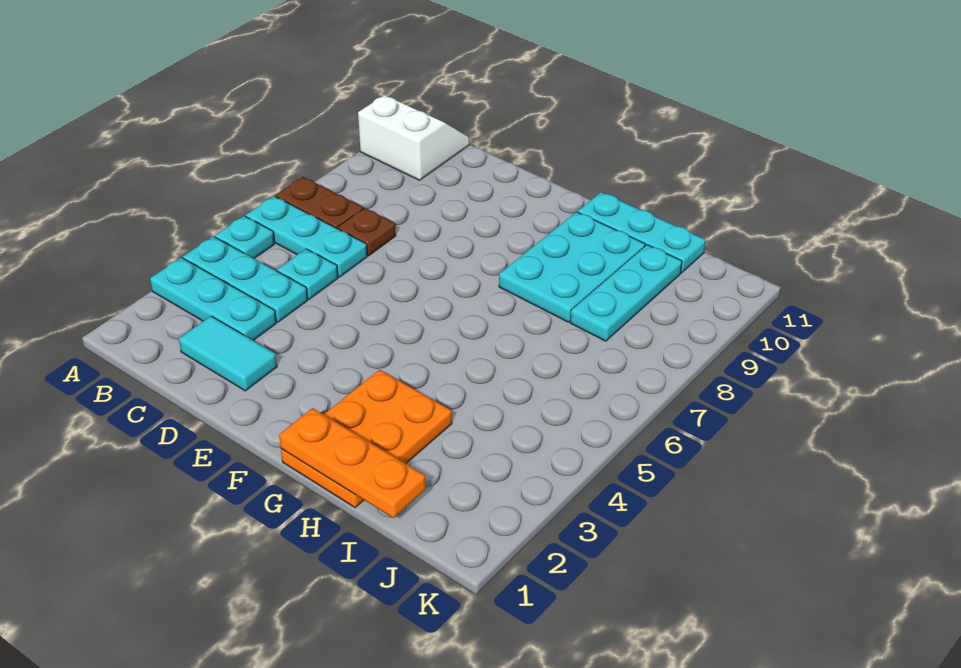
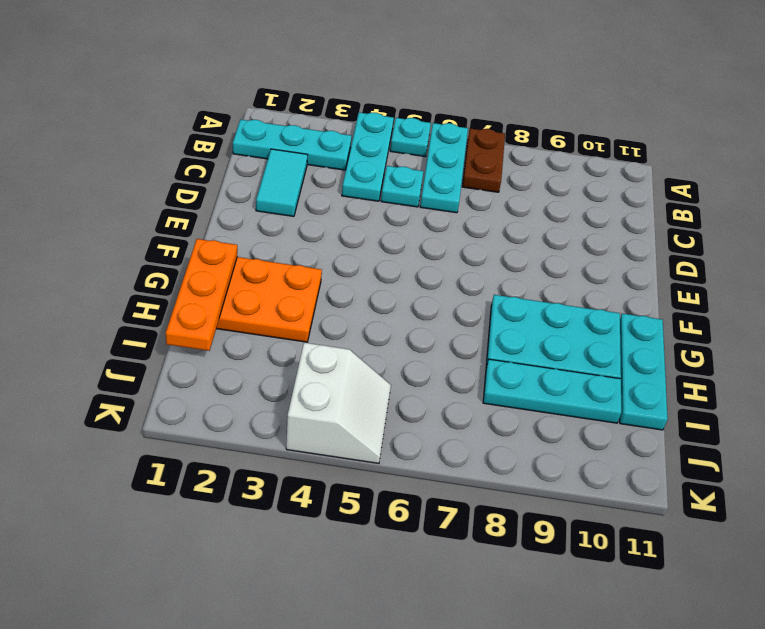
cyan plate A3:C3 level 1 -> cyan plate B1:B3 level 1
white slope A10:B11 level 1 top 10 -> white slope J4:K5 level 1 top 4
brown plate C7 level 1 -> none

